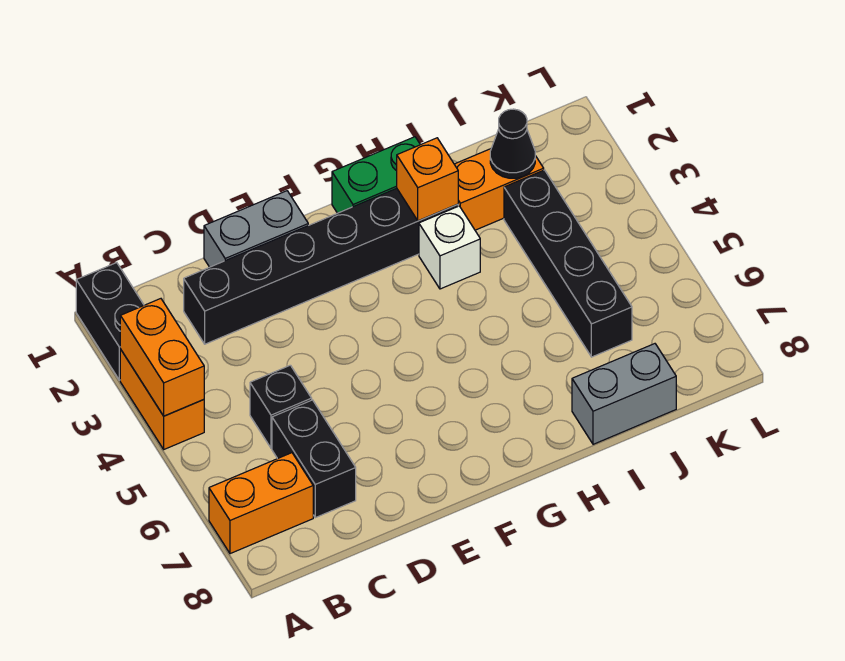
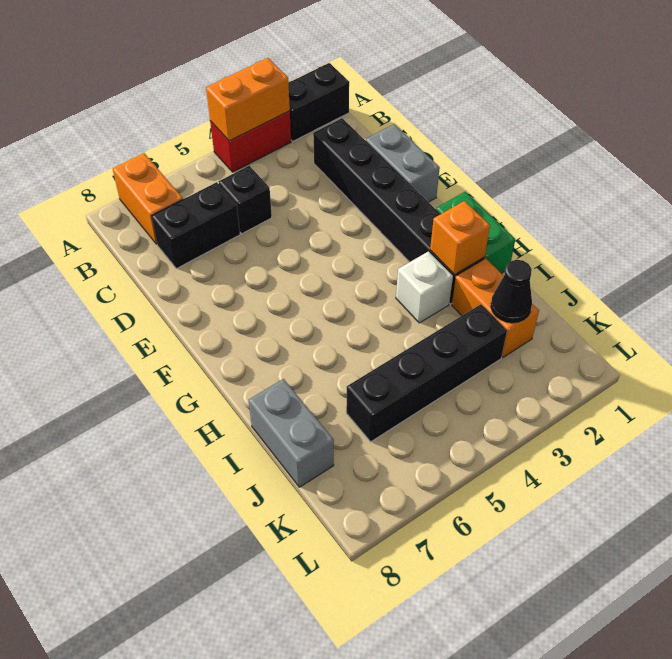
orange brick A3:A4 level 1 -> red brick A3:A4 level 1

